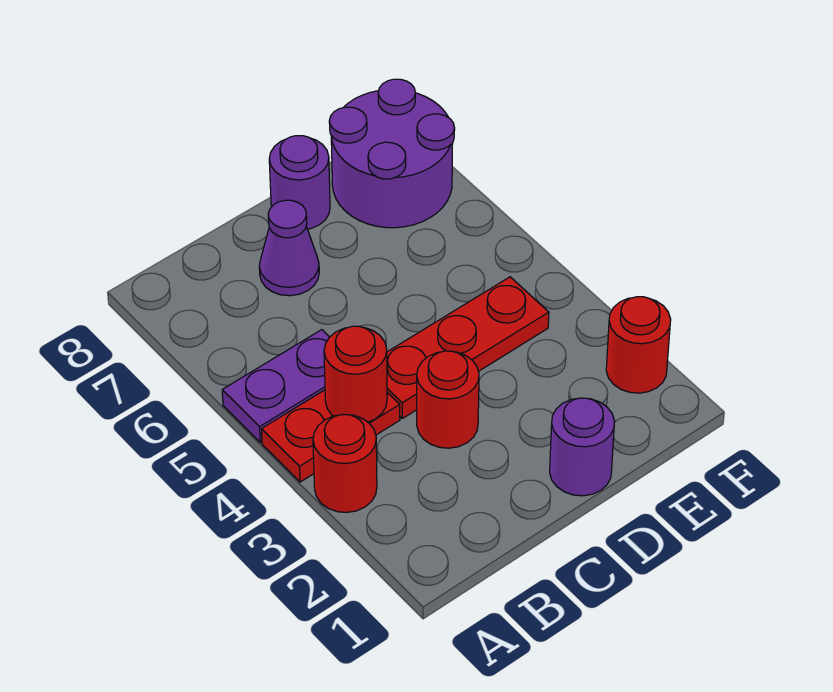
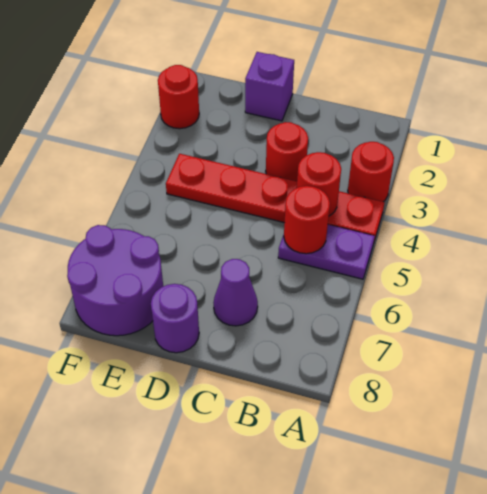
none -> red round brick B5 level 2
purple round brick D1 level 1 -> purple brick D1 level 1

